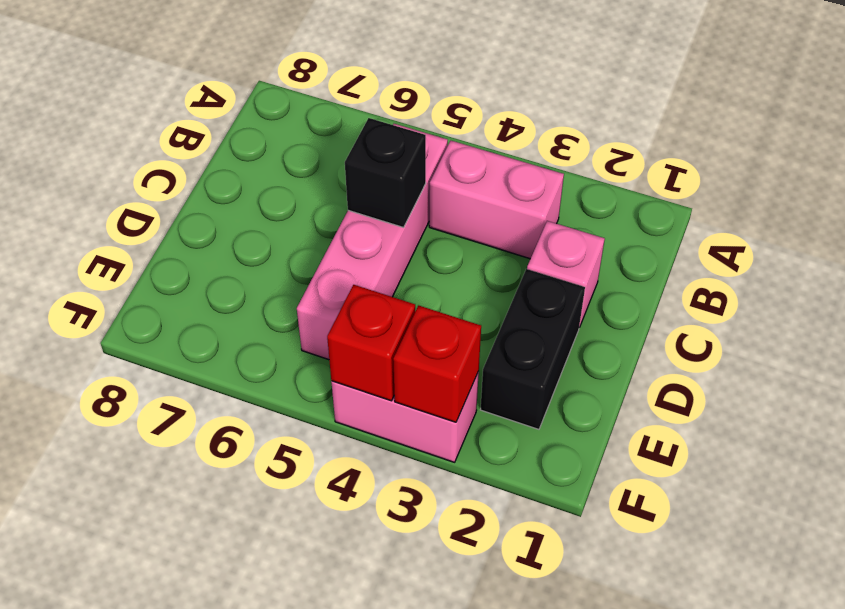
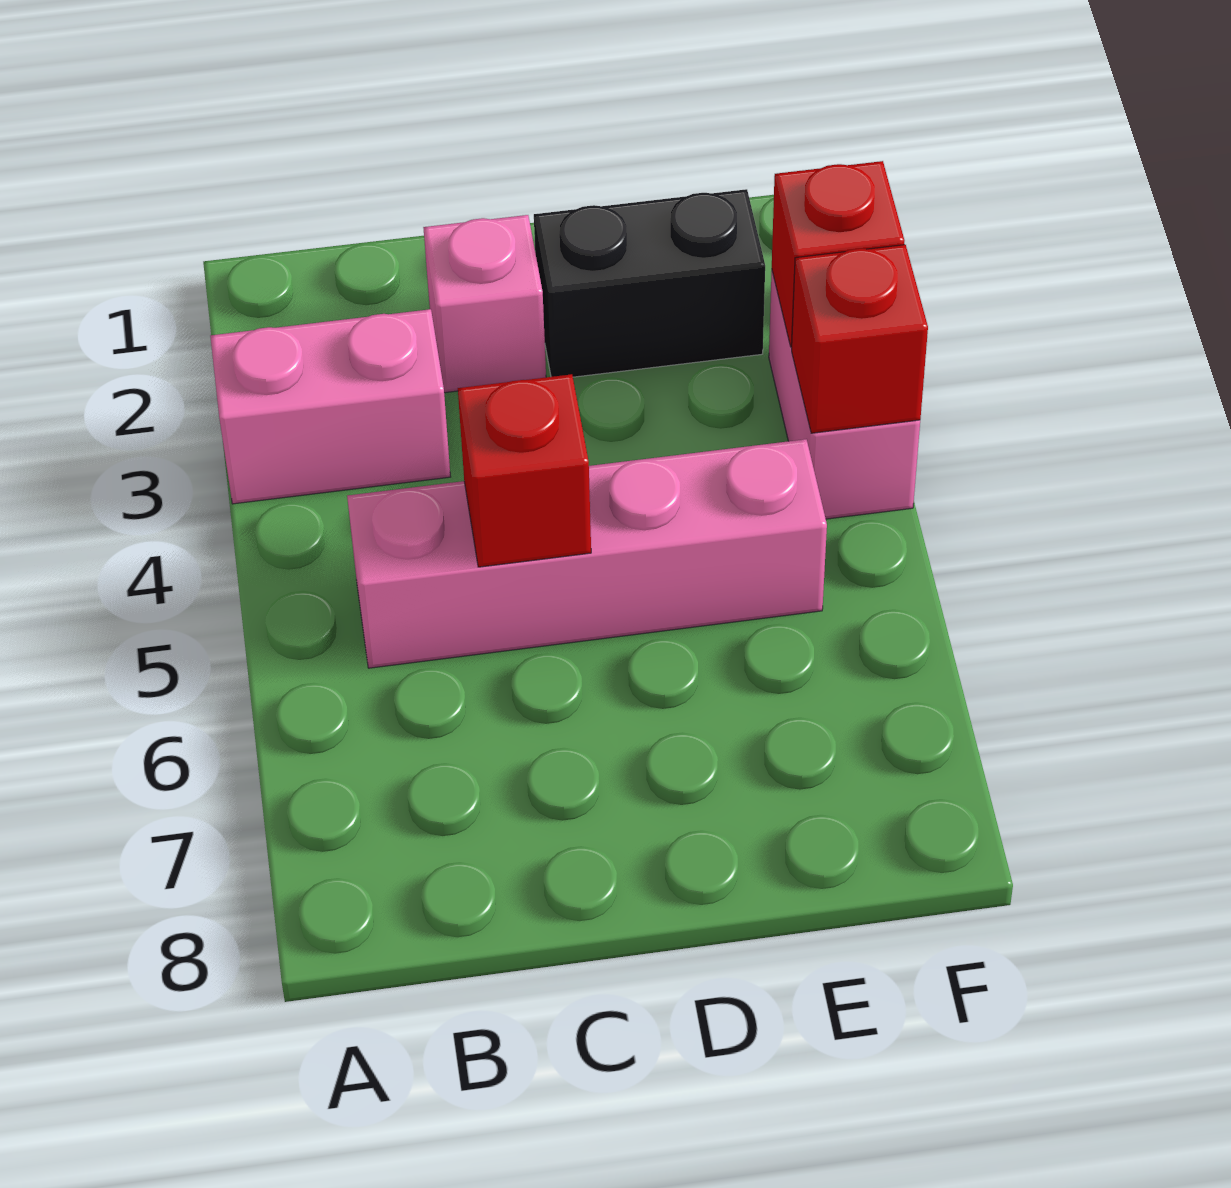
pink brick B3:B4 level 1 -> pink brick A3:B3 level 1
black brick C5 level 2 -> red brick C5 level 2

